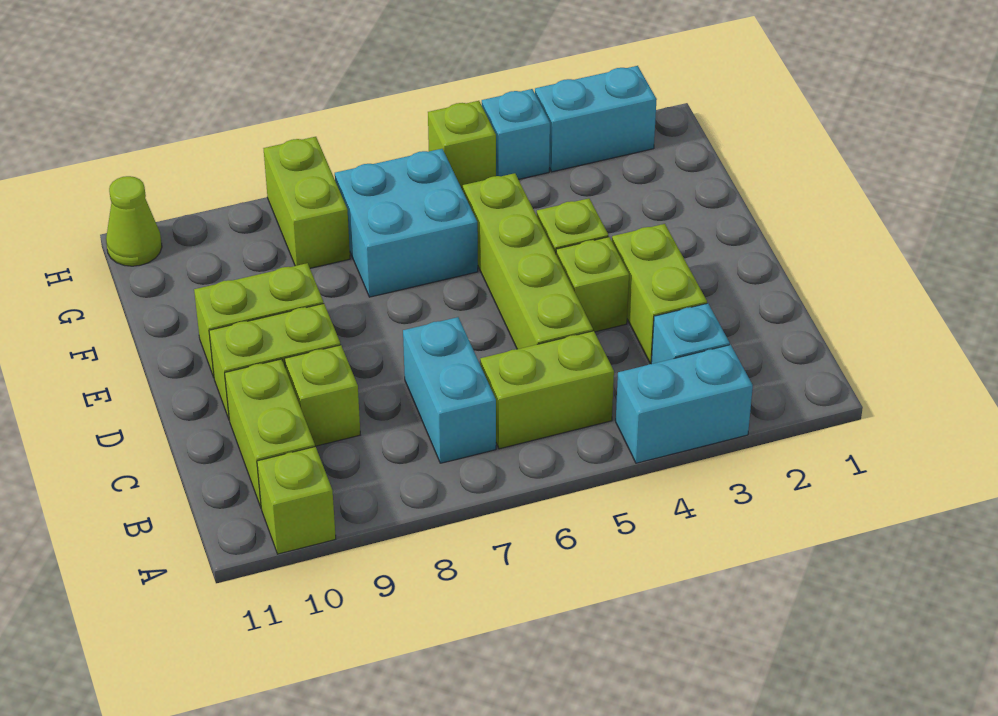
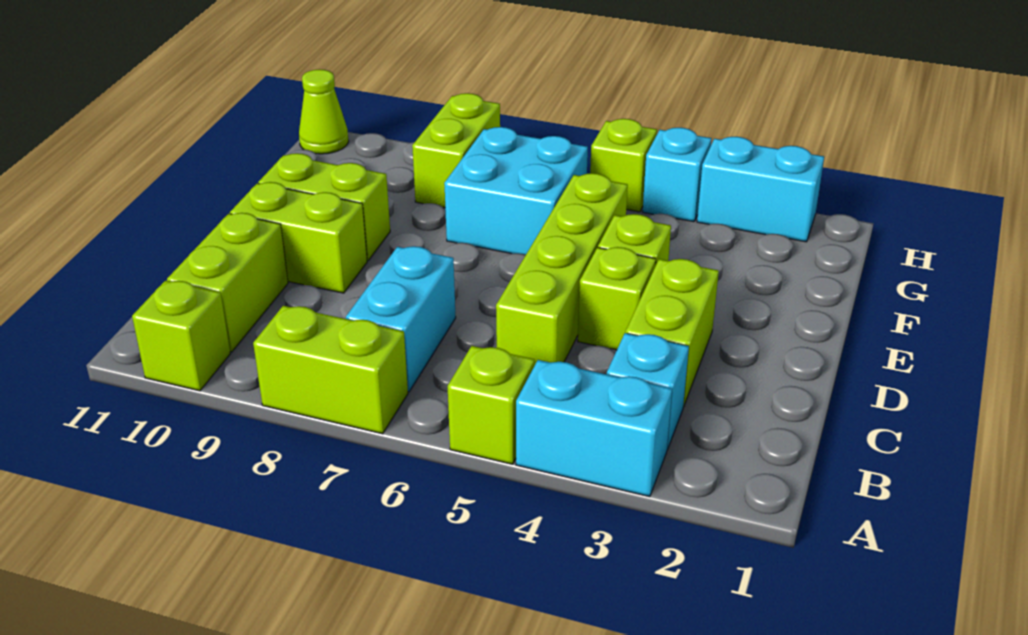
lime brick B5:B6 level 1 -> lime brick A7:A8 level 1
lime brick C9 level 1 -> lime brick A5 level 1

